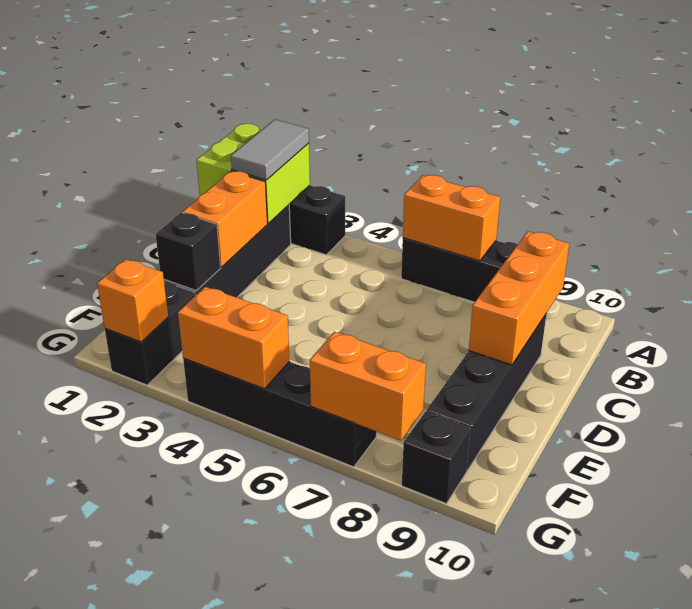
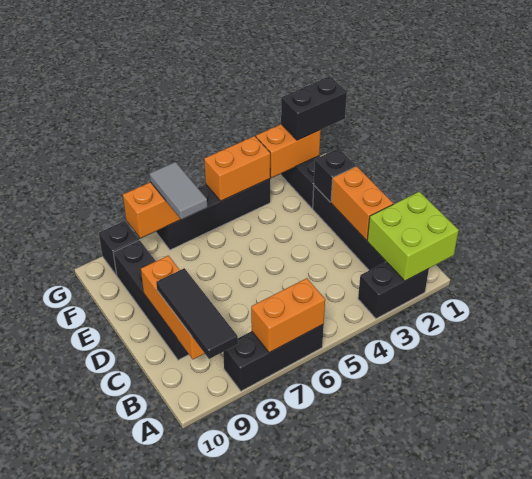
grey tile A2:B2 level 3 -> grey tile F7:G7 level 3
none -> black tile A9:C9 level 3
none -> black brick G1:G2 level 3
orange brick G2 level 2 -> orange brick G2:G3 level 2

